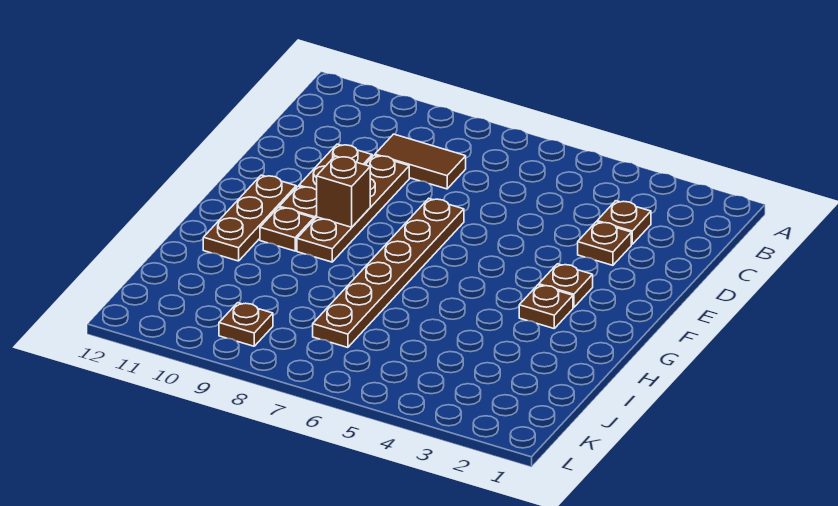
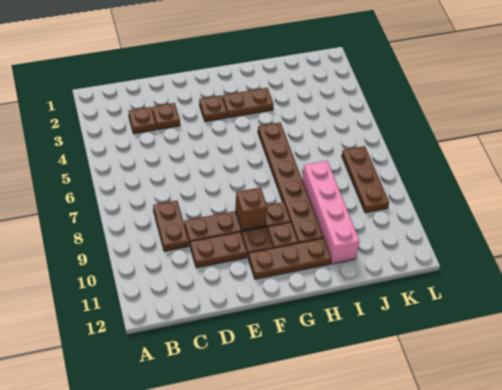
brown tile C8:C9 level 1 -> brown plate C8:C9 level 1
brown plate E7:J7 level 1 -> brown plate H5:H10 level 1
brown plate G3 level 1 -> brown plate G3:H3 level 1
none -> pink brick I8:I11 level 1
brown plate K9 level 1 -> brown plate K7:K9 level 1

